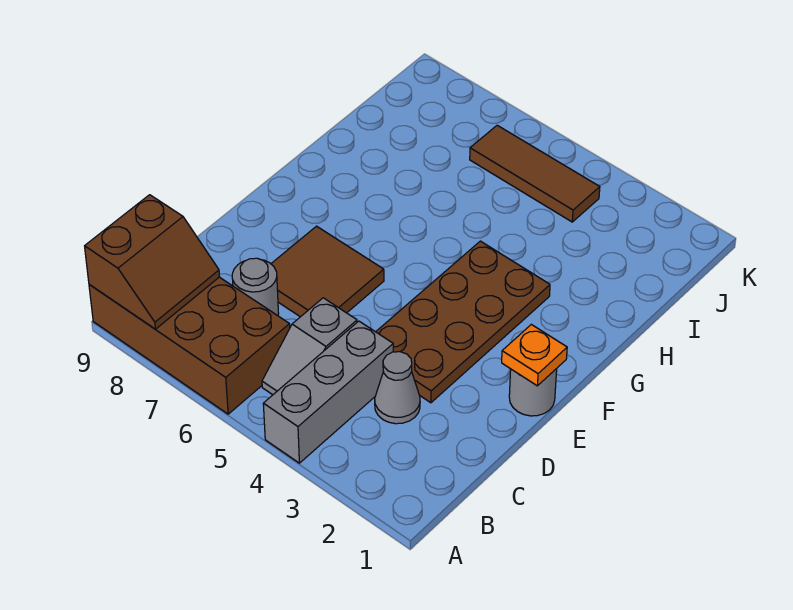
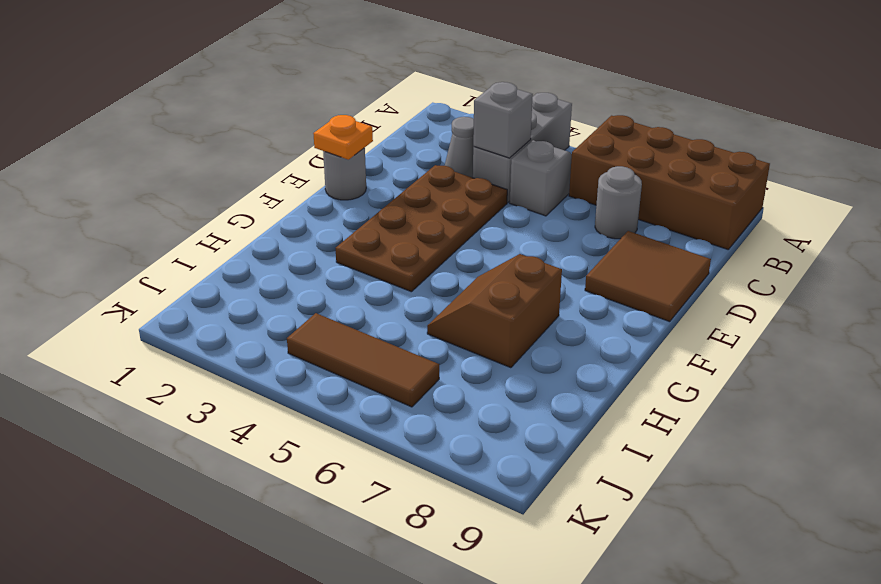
brown slope A8:B9 level 2 top 9 -> brown slope G6:H7 level 1 top 7
none -> grey brick C4 level 2
brown tile D6:E7 level 1 -> brown tile D8:E9 level 1

